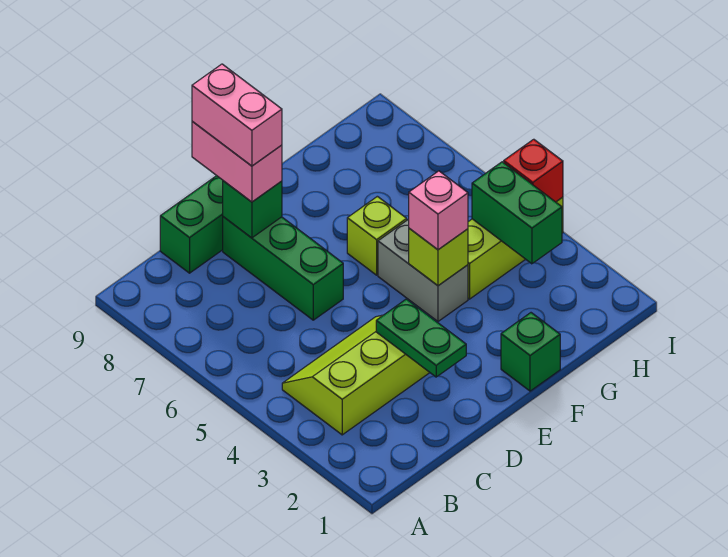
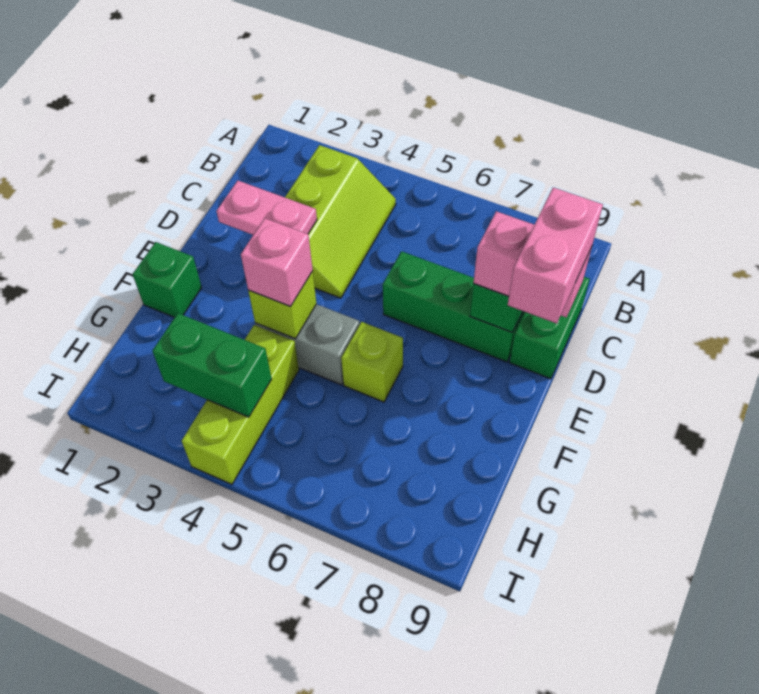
green plate D2:D3 level 2 -> pink plate D2:D3 level 2
pink brick D8:D9 level 4 -> pink brick D9:E9 level 4
red brick I4 level 2 -> none

